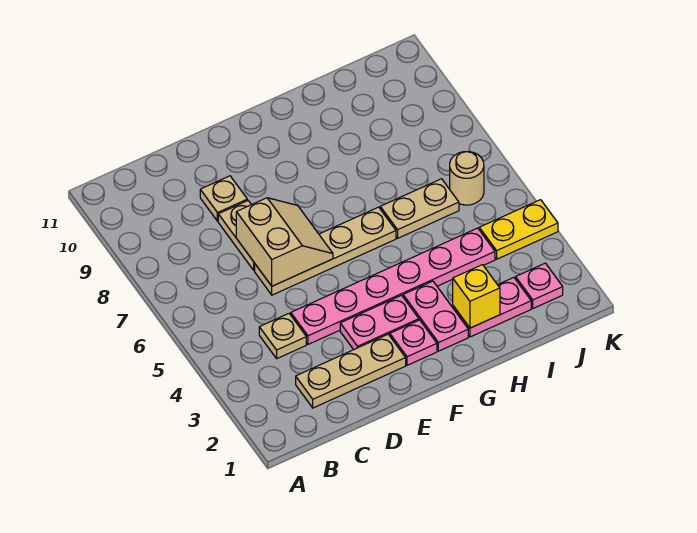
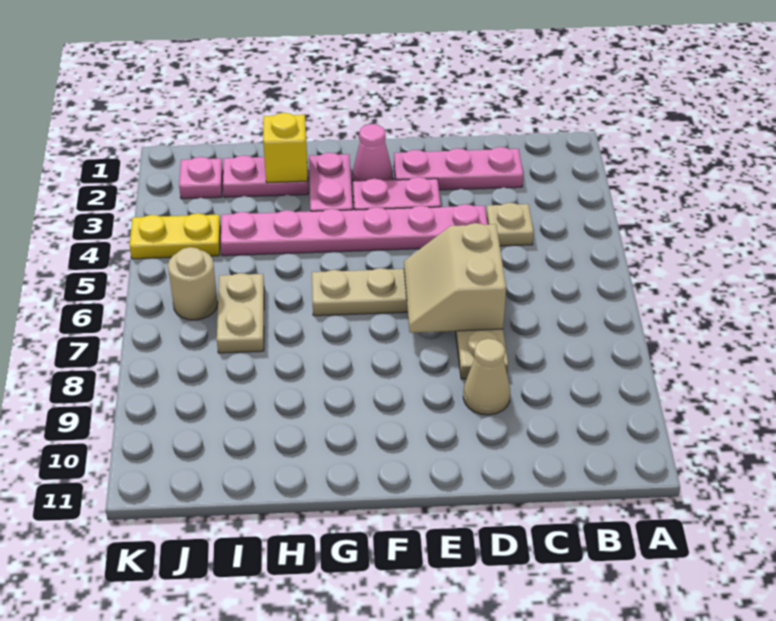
tan plate C2:E2 level 1 -> pink plate C2:E2 level 1
tan plate D9 level 1 -> tan cone D9 level 1
pink plate F2 level 1 -> pink cone F2 level 1
tan plate H6:I6 level 1 -> tan plate I6:I7 level 1

